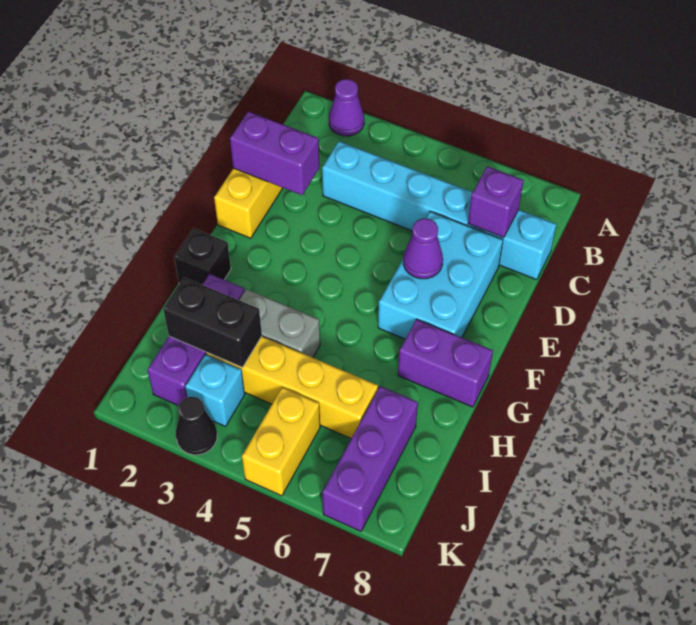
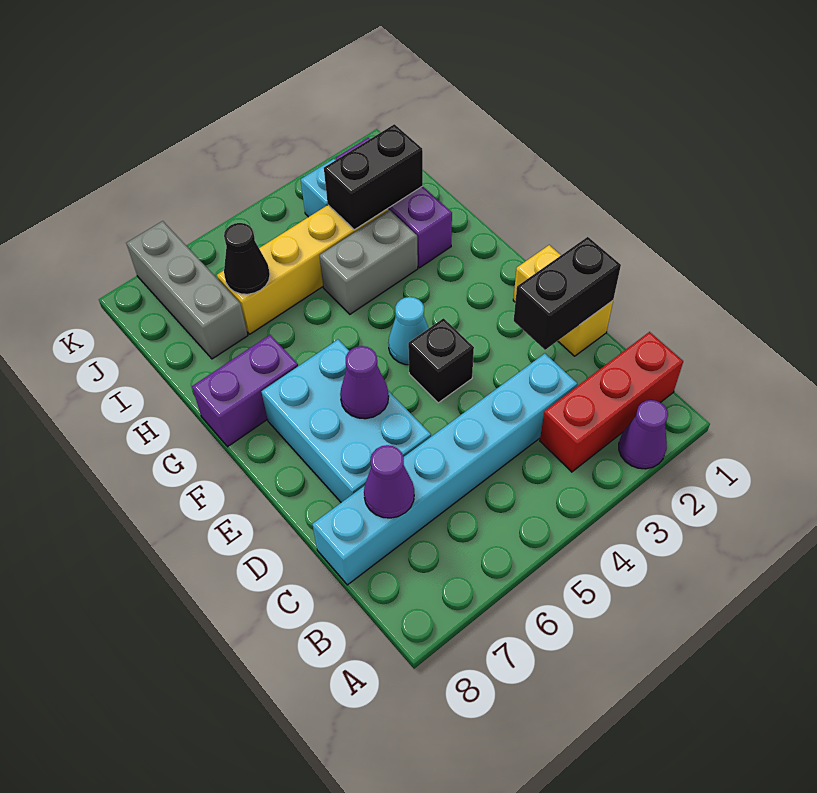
none -> red brick B1:B3 level 1
purple brick C7 level 2 -> purple cone C7 level 2
purple brick D1:D2 level 2 -> black brick D1:D2 level 2
none -> cyan cone F4 level 1
black brick G1 level 1 -> black brick E4 level 1
purple brick I7:K7 level 1 -> grey brick I7:K7 level 1
yellow brick J5:K5 level 1 -> none
black cone K3 level 1 -> black cone I6 level 2

